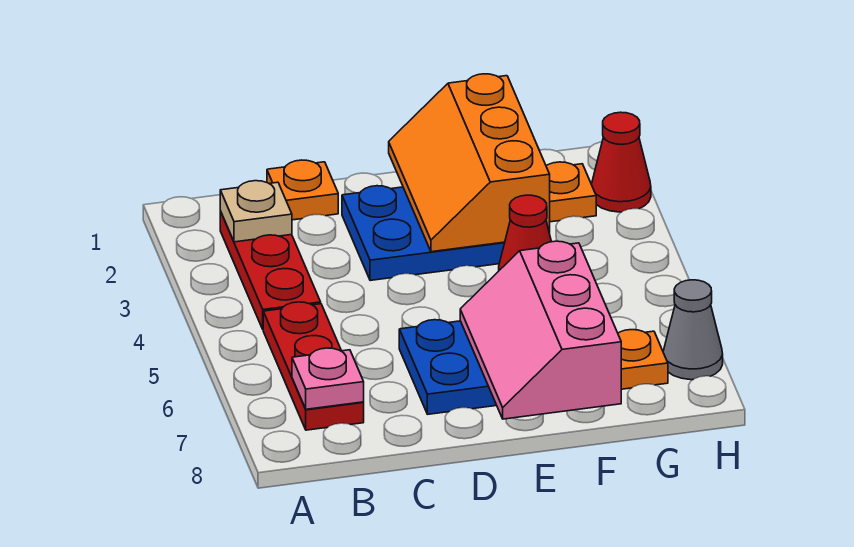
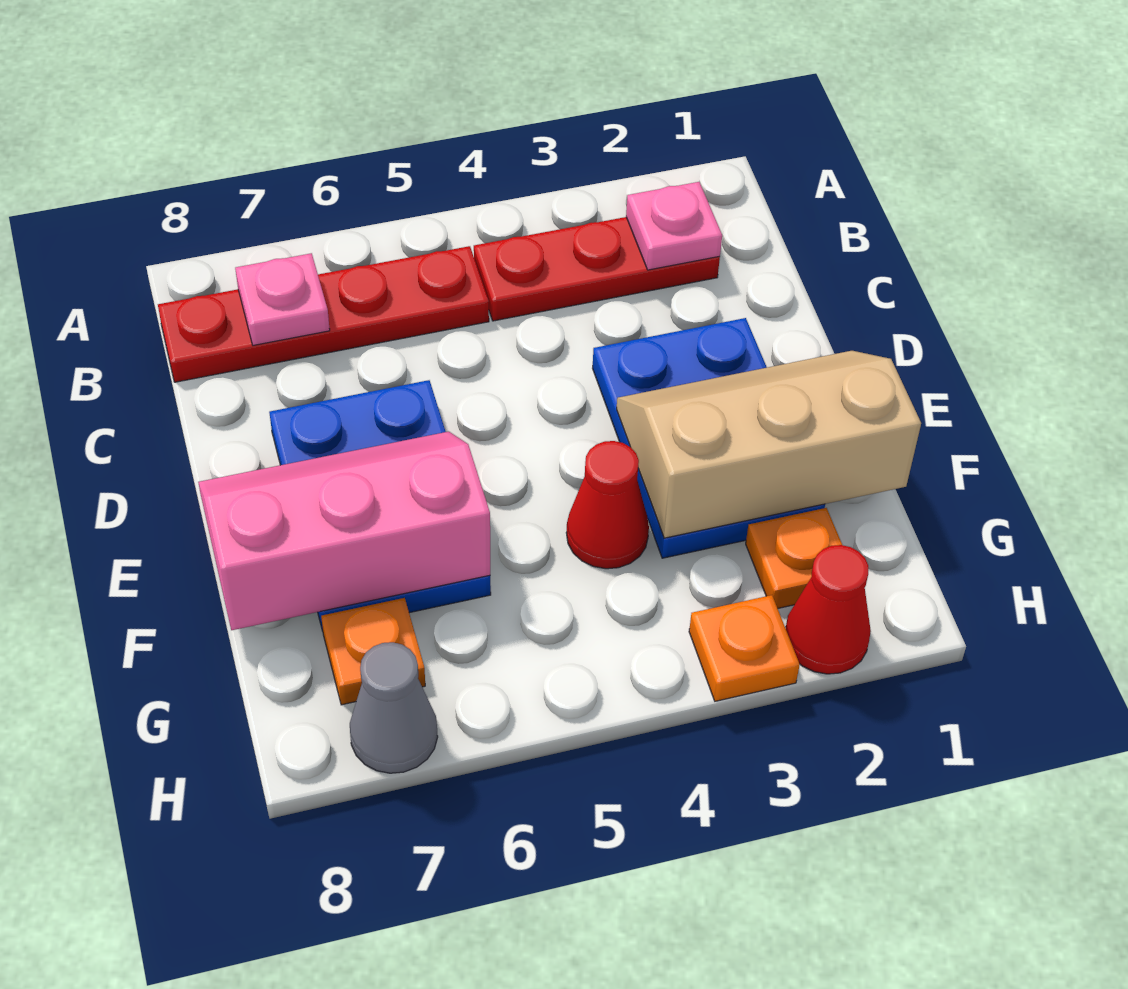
tan plate B2 level 2 -> pink plate B2 level 2
red plate B5:B7 level 1 -> red plate B5:B8 level 1
orange plate C1 level 1 -> orange plate H3 level 1
orange slope E1:F3 level 2 top F -> tan slope E1:F3 level 2 top F

